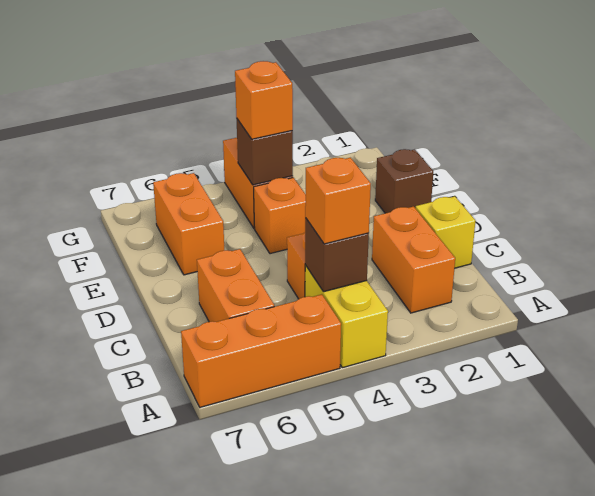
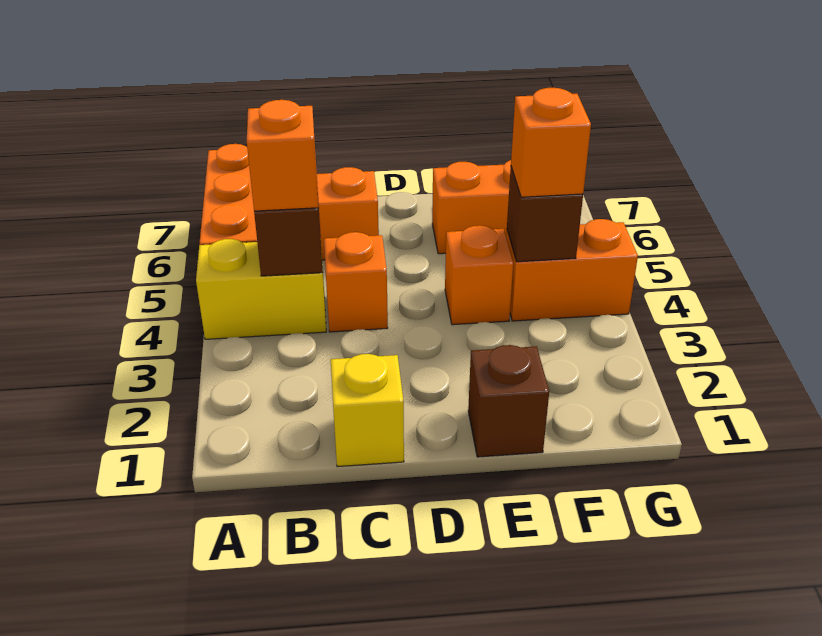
orange brick B2:C2 level 1 -> none

